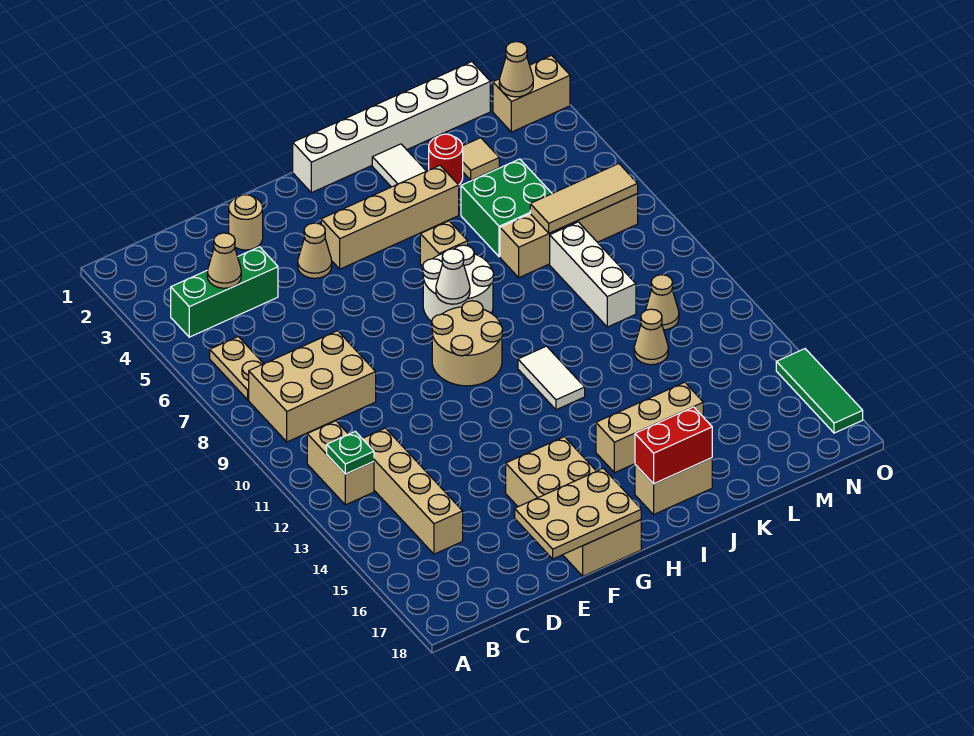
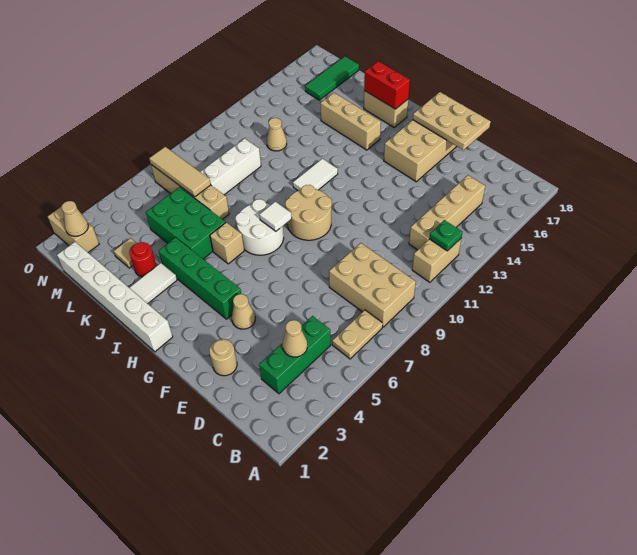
green brick B4:D4 level 1 -> green brick C3:C5 level 1
tan brick G4:J4 level 1 -> green brick G4:J4 level 1
white cone H8 level 2 -> white tile H8 level 2
green brick K5:L6 level 1 -> green brick J5:L6 level 1
tan cone M11 level 1 -> none
green tile O15:O17 level 1 -> green tile M16:M18 level 1

